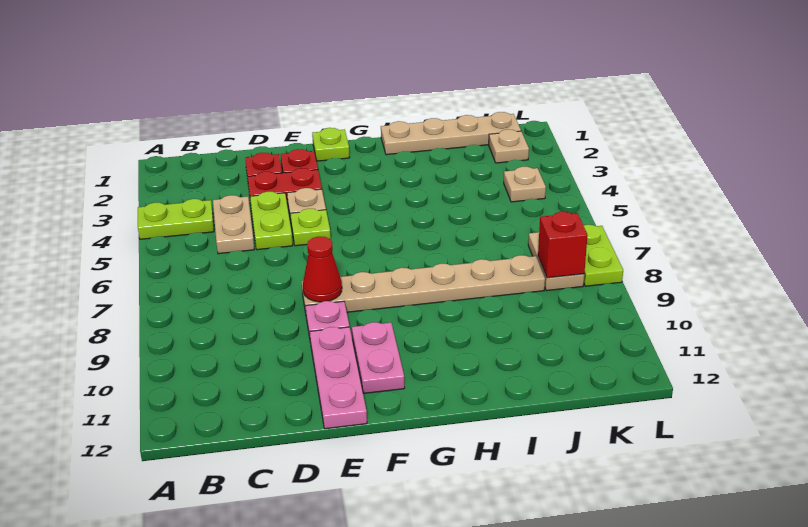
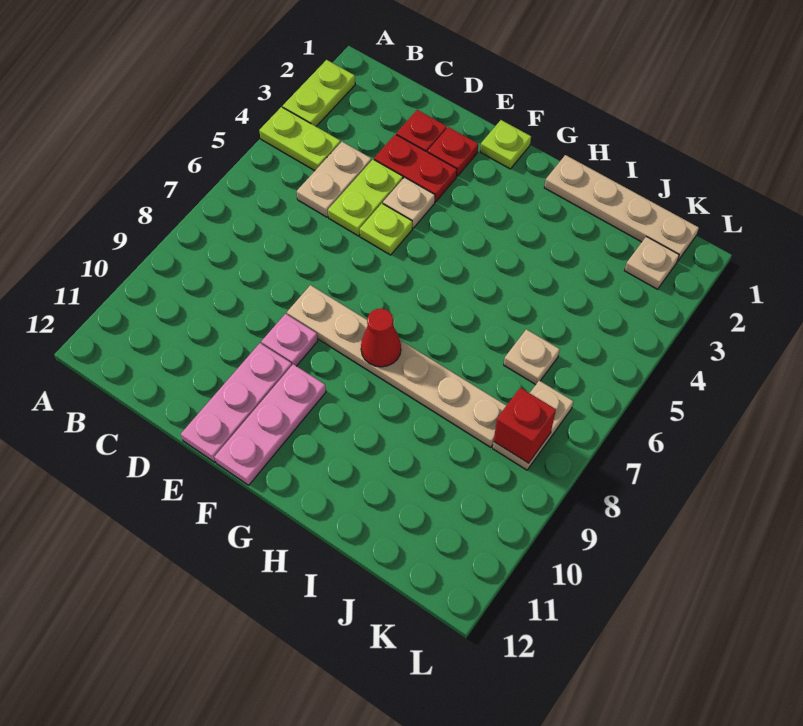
red cone E8 level 2 -> red cone G8 level 2
pink plate F10:F11 level 1 -> pink plate F10:F12 level 1
tan plate K4 level 1 -> tan plate J6 level 1
lime plate L7:L8 level 1 -> lime plate A2:A3 level 1

